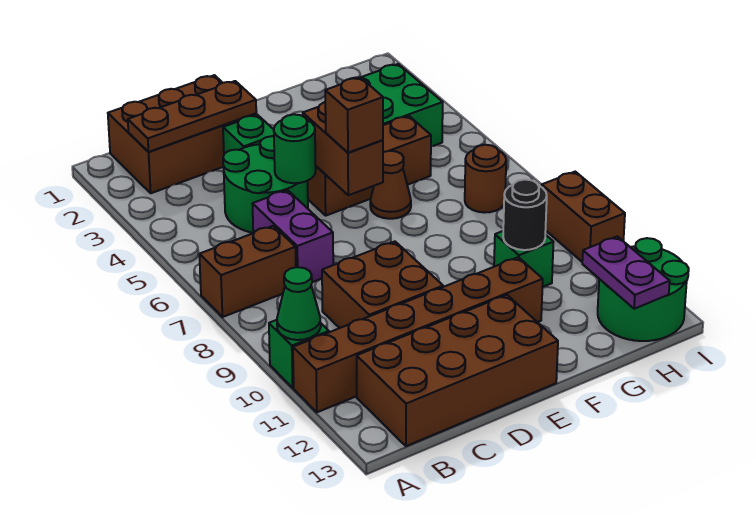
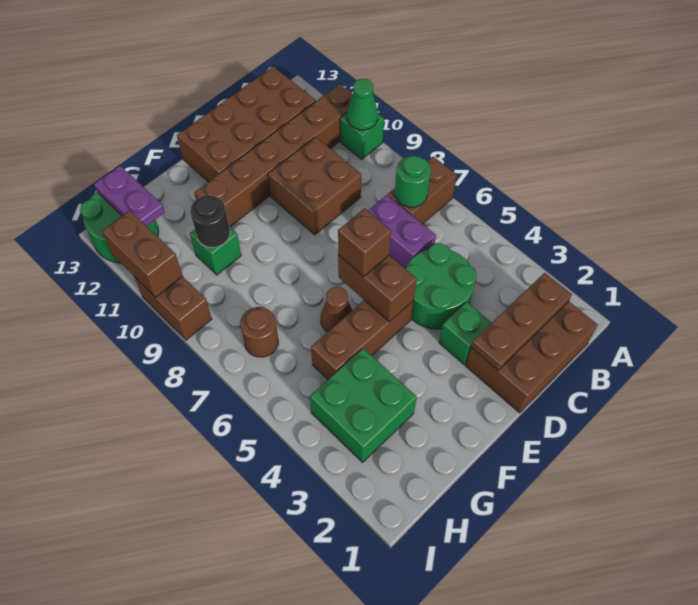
green round brick D5 level 2 -> green round brick B7 level 2
none -> brown brick I10:I11 level 2

